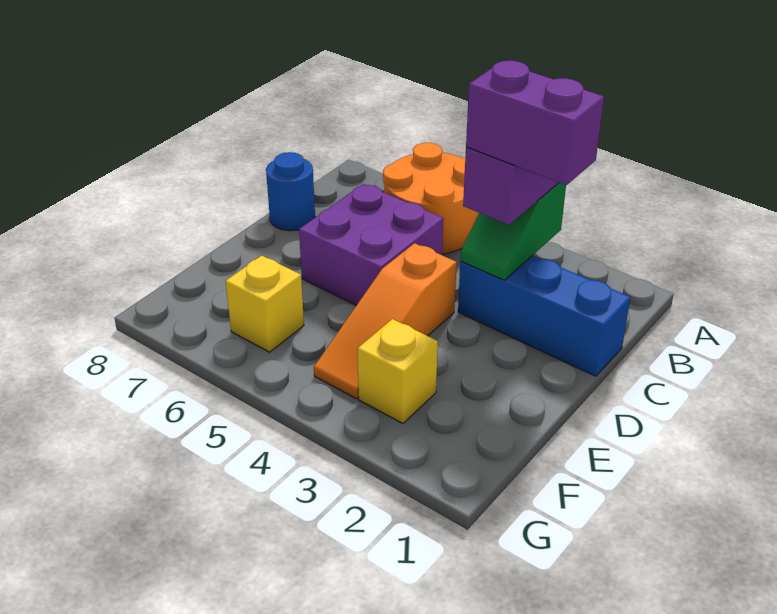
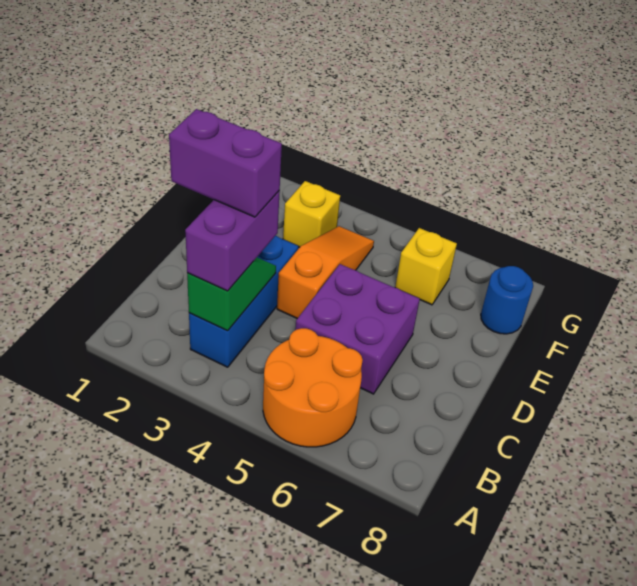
blue brick C1:C3 level 1 -> blue brick B3:D3 level 1
blue round brick C8 level 1 -> blue round brick F8 level 1

